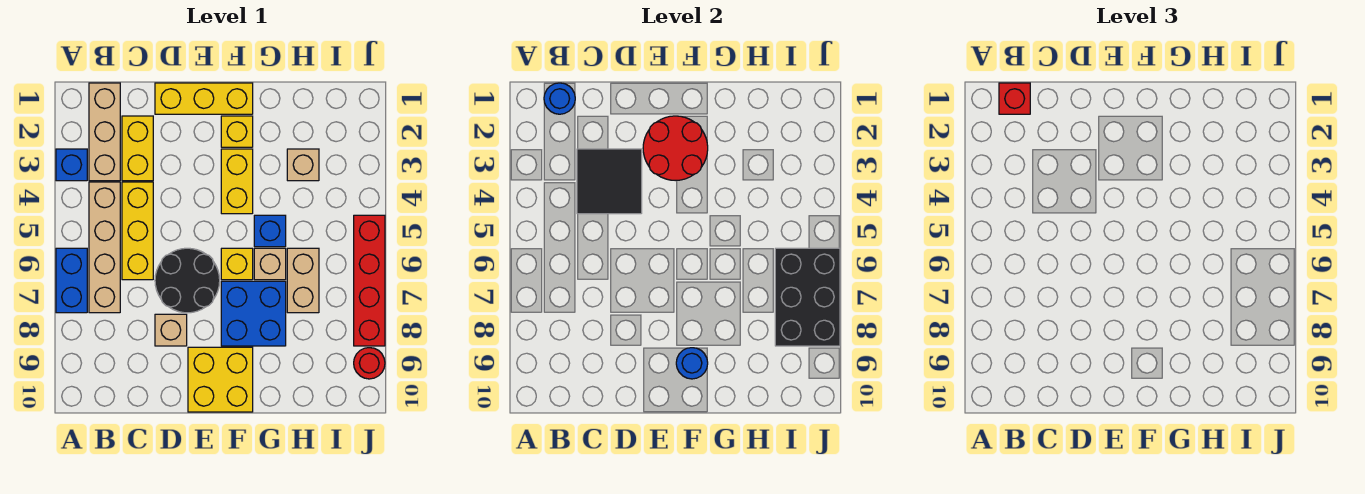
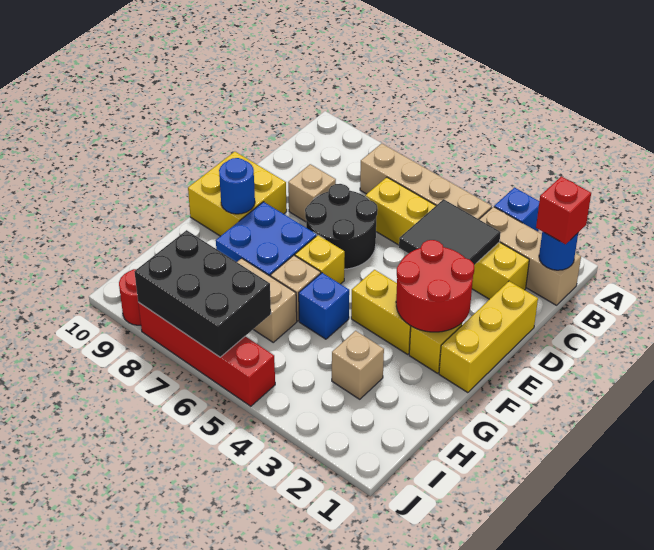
blue brick A6:A7 level 1 -> none

